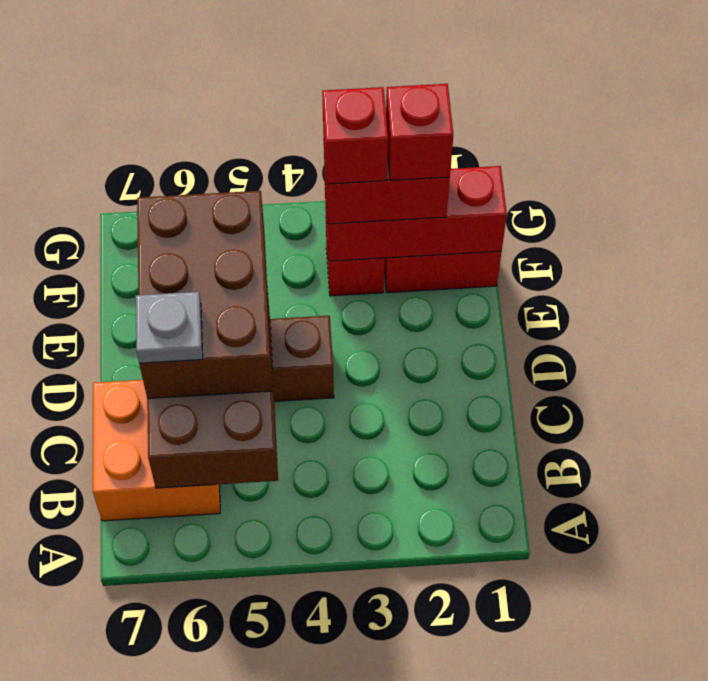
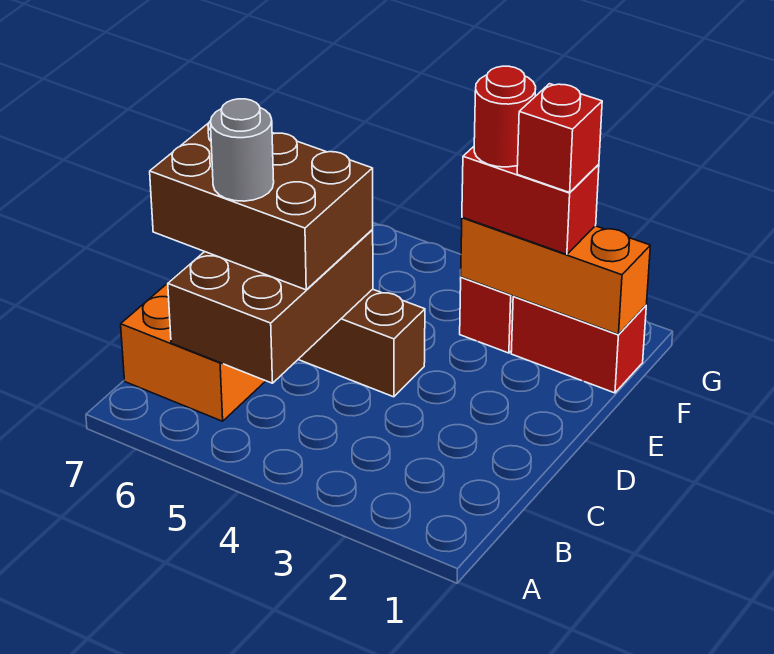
brown brick C5:E6 level 3 -> brown brick C5:D7 level 3
grey plate C6 level 4 -> grey round brick C6 level 4
red brick F1:F3 level 2 -> orange brick F1:F3 level 2
red brick F3 level 4 -> red round brick F3 level 4

